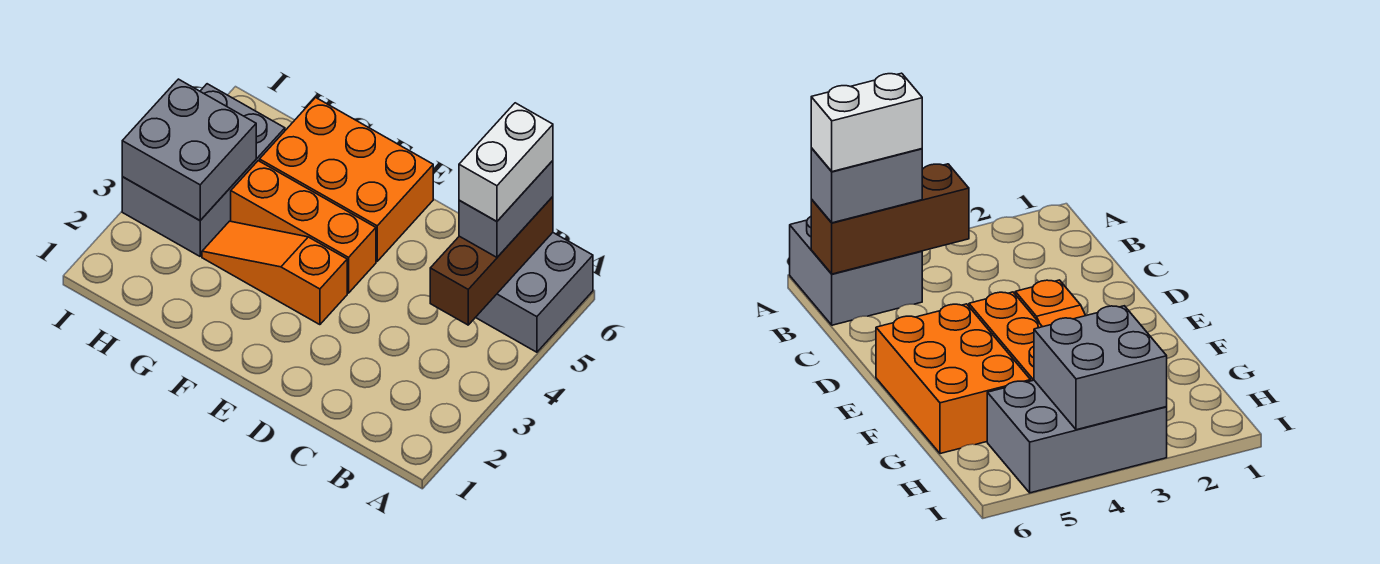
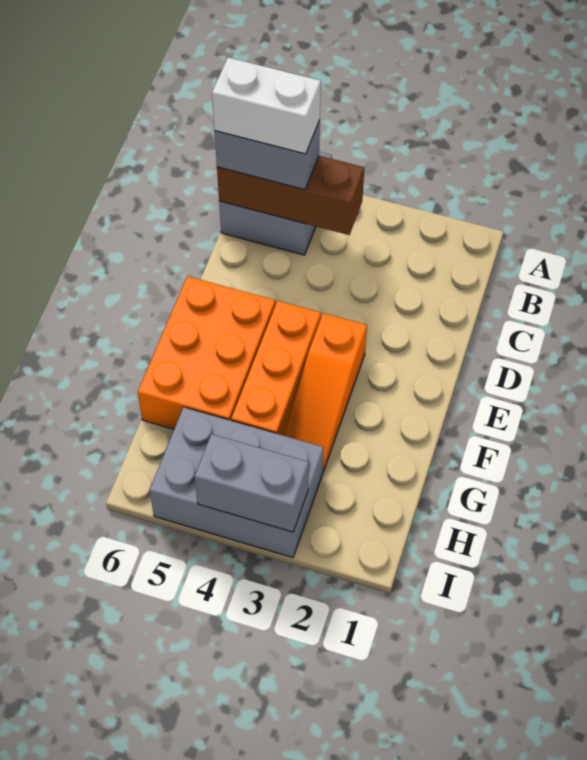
grey brick H3:I4 level 2 -> grey brick I3:I4 level 2

